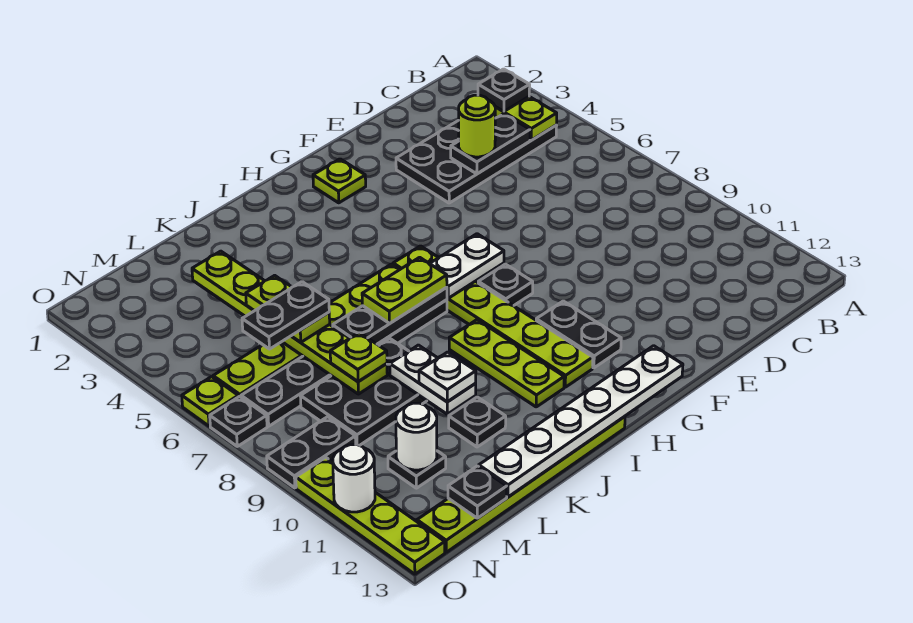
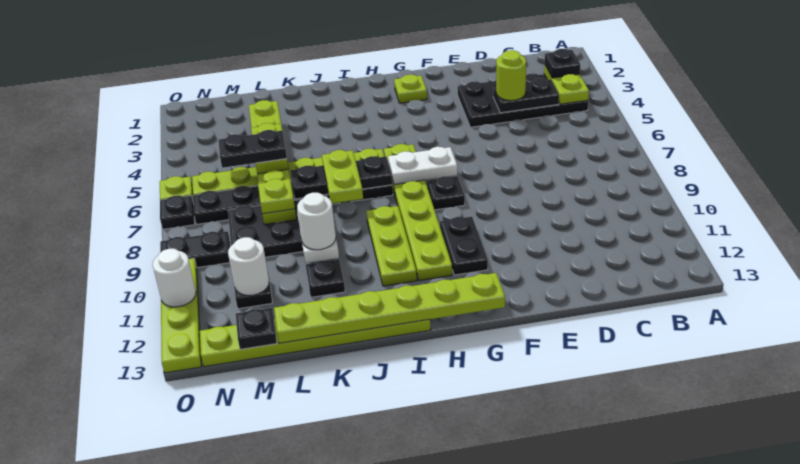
white plate G13:L13 level 2 -> lime plate G13:L13 level 2
lime plate I7:J7 level 3 -> lime plate J7:J8 level 3
white plate K10 level 3 -> white round brick K10 level 3

